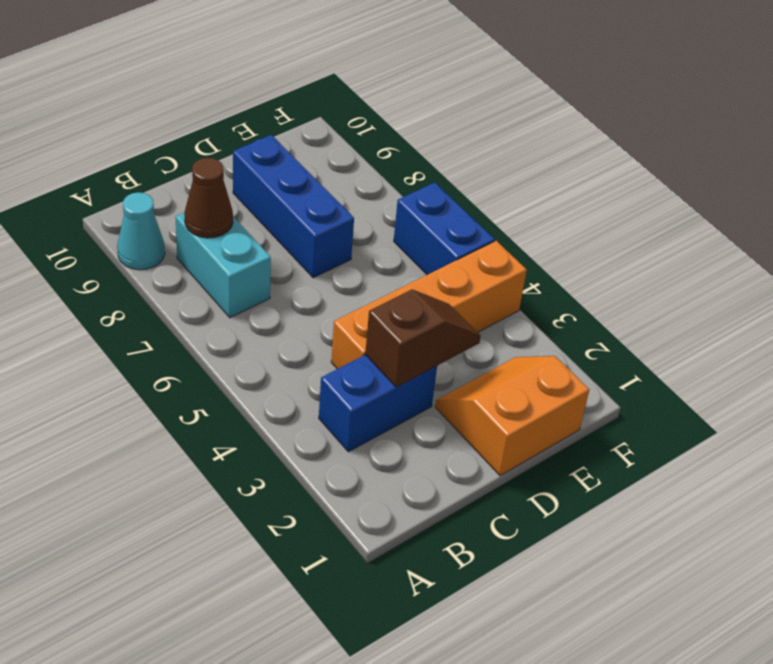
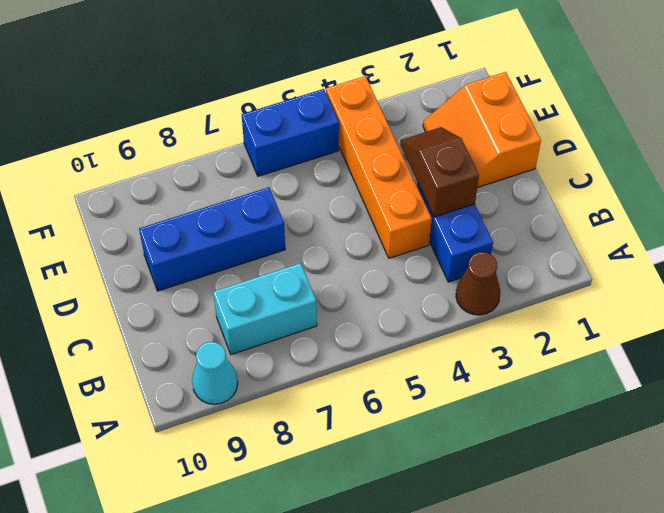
brown cone B8 level 2 -> brown cone A3 level 1

